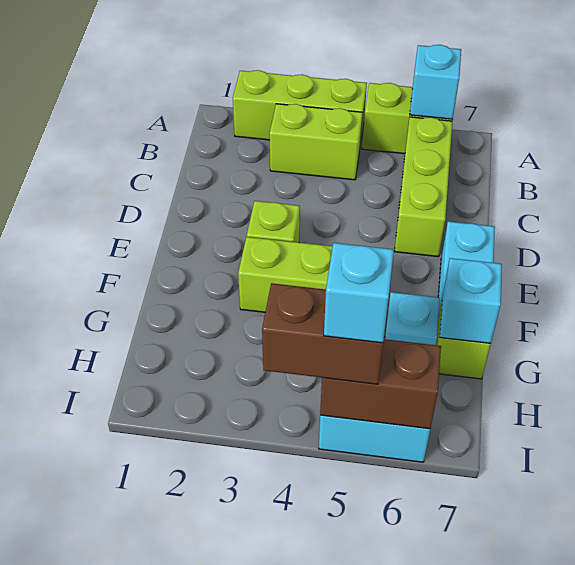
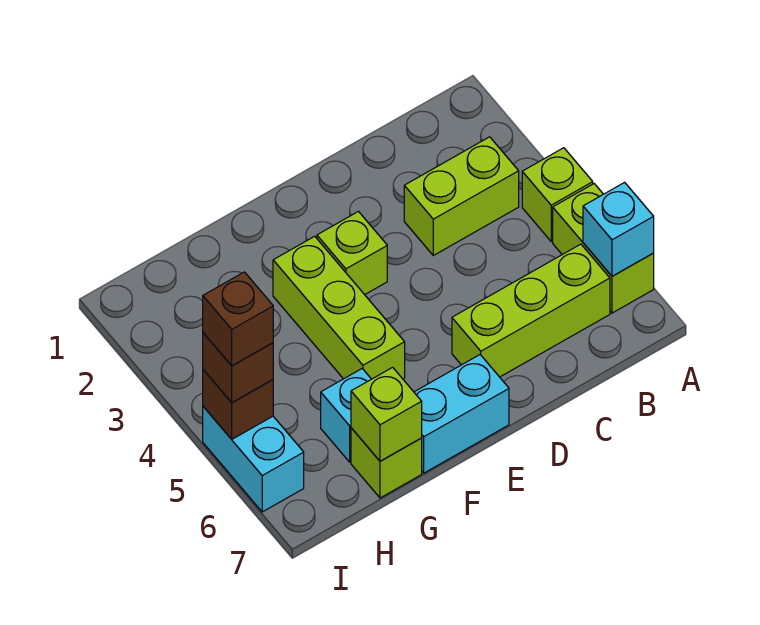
lime brick A2:A4 level 1 -> lime brick A4 level 1
lime brick B3:B4 level 1 -> lime brick B3:C3 level 1
cyan brick G7 level 2 -> lime brick G7 level 2
brown brick I4:I5 level 3 -> brown brick I5 level 3
brown brick I5:I6 level 2 -> brown brick I5 level 2
cyan brick I5 level 4 -> brown brick I5 level 4

